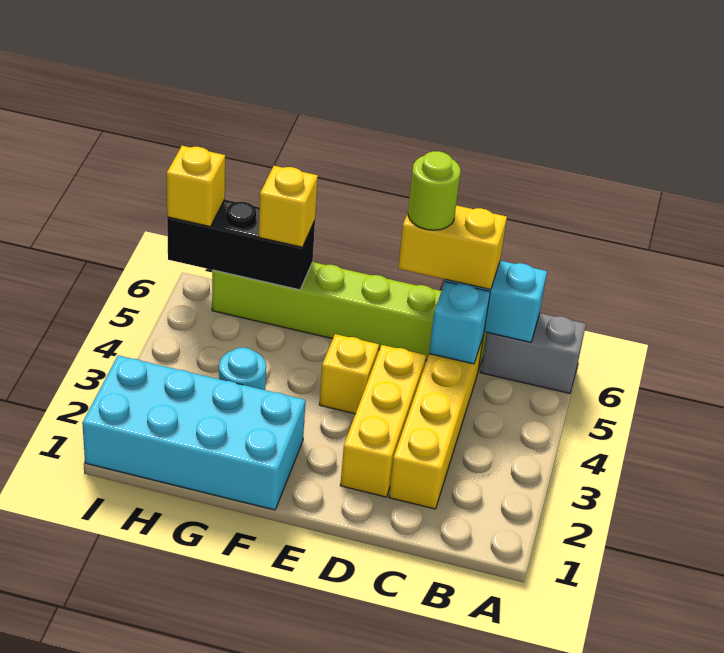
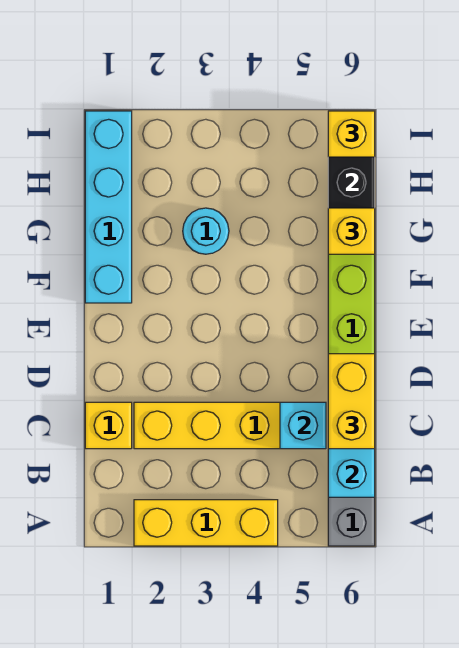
yellow brick D2:D4 level 1 -> yellow brick A2:A4 level 1
lime round brick D6 level 4 -> none
yellow brick E4 level 1 -> yellow brick C1 level 1
cyan brick F1:I2 level 1 -> cyan brick F1:I1 level 1

